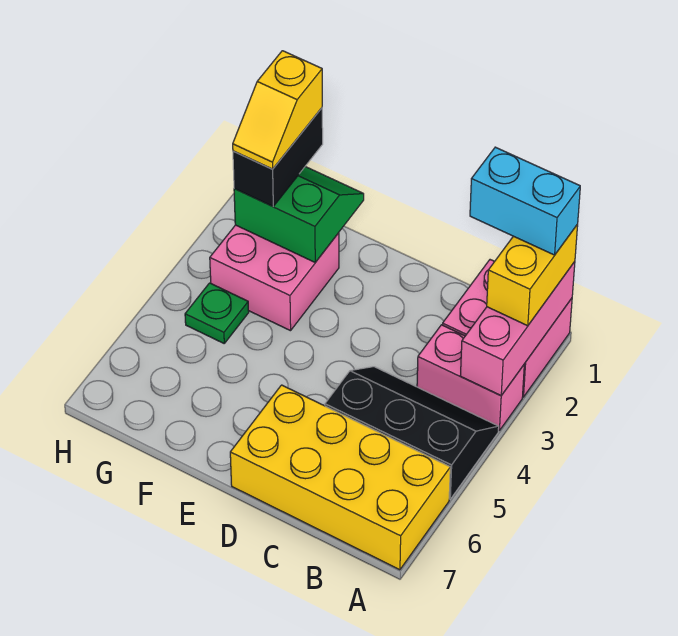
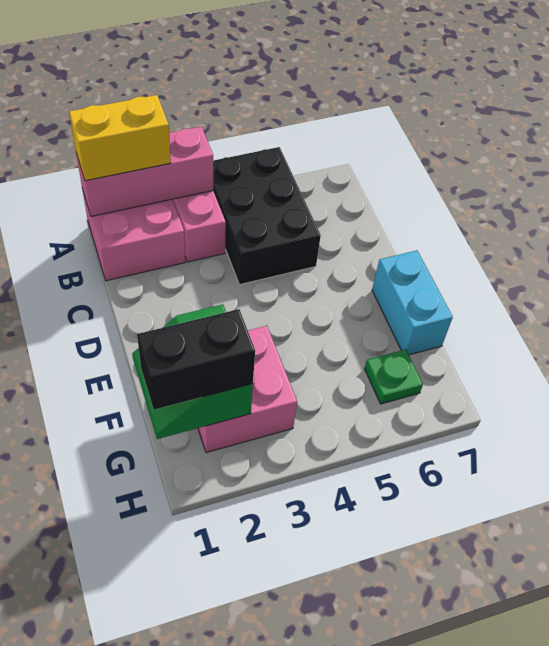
cyan brick A1:B1 level 4 -> cyan brick E7:F7 level 1
black slope A4:C5 level 1 top 5 -> black brick A4:C5 level 1
yellow brick A6:D7 level 1 -> none
yellow slope G1:G2 level 4 top 1 -> none
green plate G4 level 1 -> green plate G6 level 1

